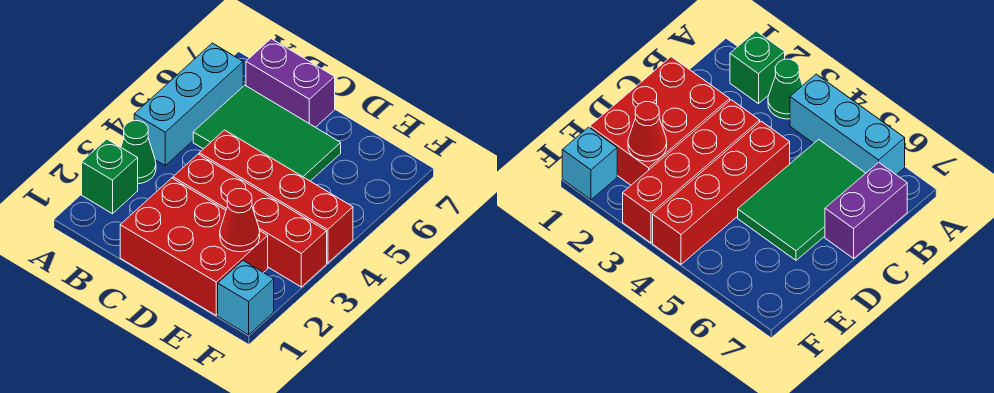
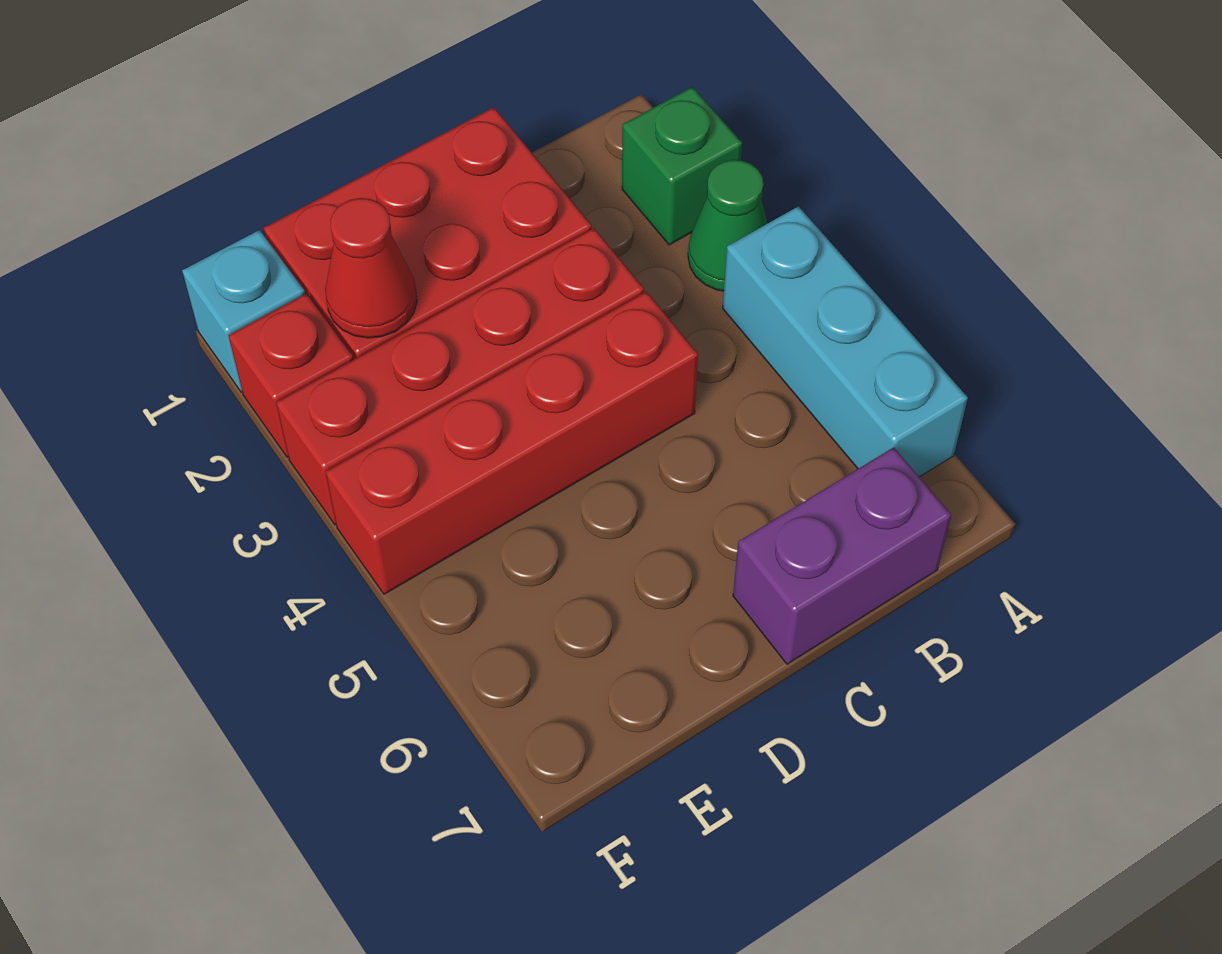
green tile B5:D6 level 1 -> none
none -> red brick F2 level 1

